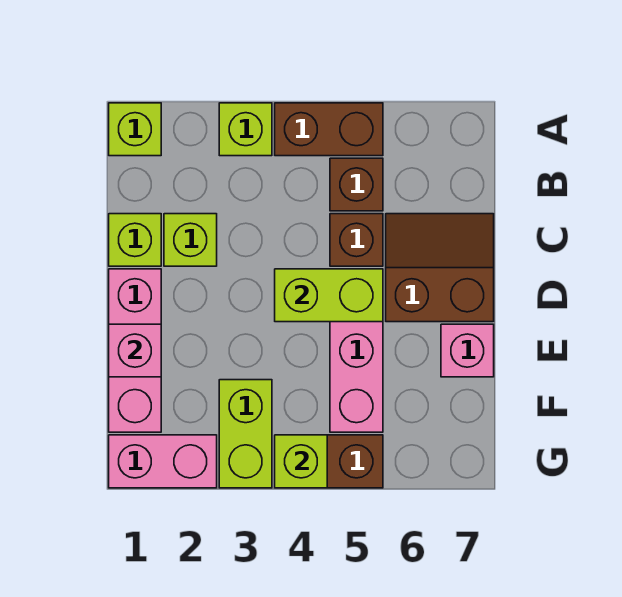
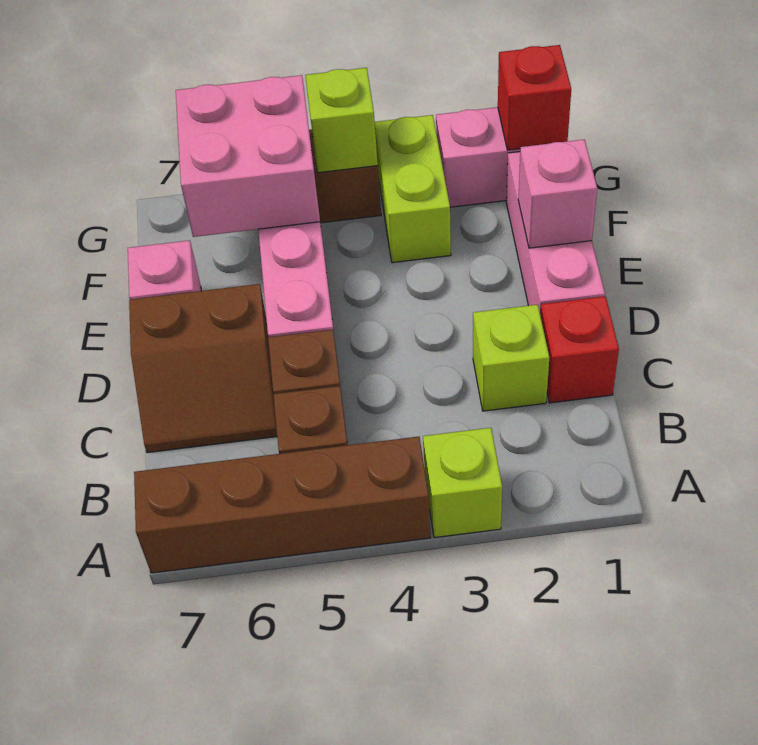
lime brick A1 level 1 -> none
brown brick A4:A5 level 1 -> brown brick A4:A7 level 1
lime brick C1 level 1 -> red brick C1 level 1
lime brick D4:D5 level 2 -> none
none -> pink brick F5:G6 level 2
none -> red brick G1 level 2

